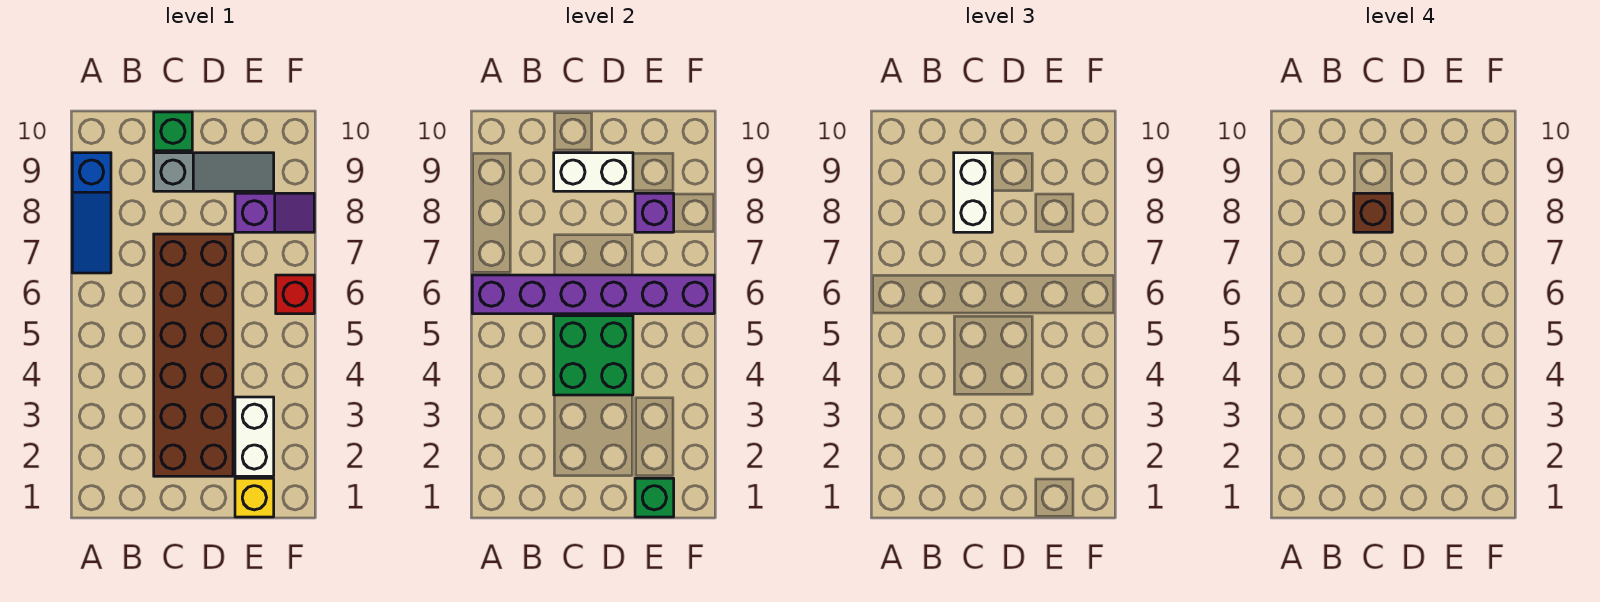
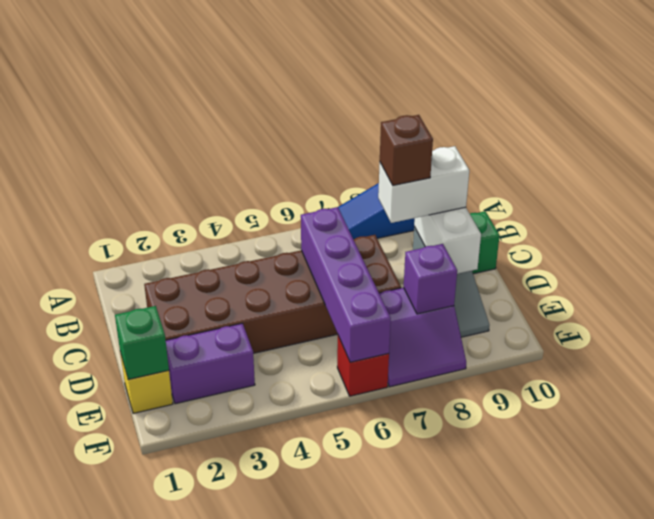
purple brick A6:F6 level 2 -> purple brick C6:F6 level 2
green brick C4:D5 level 2 -> none
white brick E2:E3 level 1 -> purple brick E2:E3 level 1
purple slope E8:F8 level 1 top E -> purple slope E7:F8 level 1 top E

